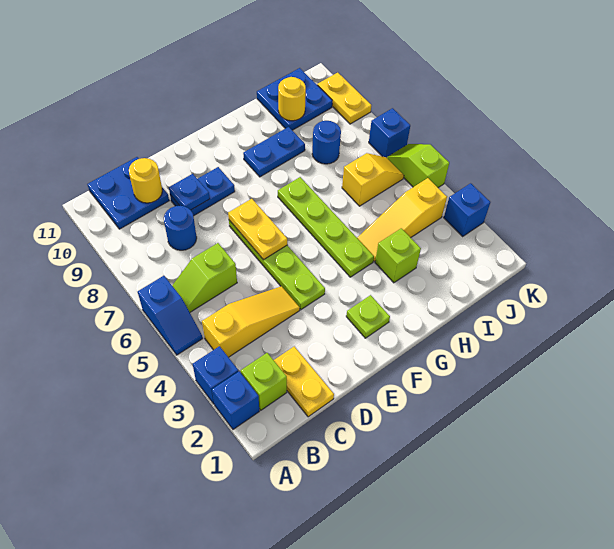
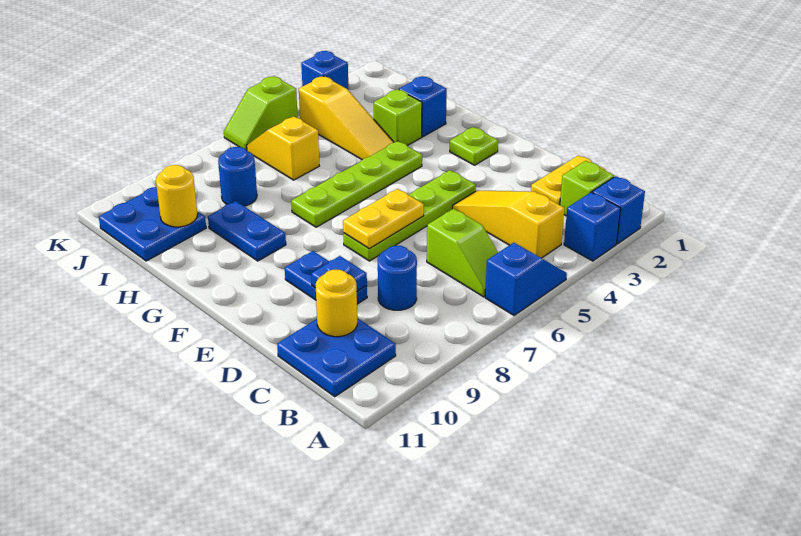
blue brick K7 level 1 -> blue brick H2 level 1
yellow plate K9:K10 level 1 -> none

